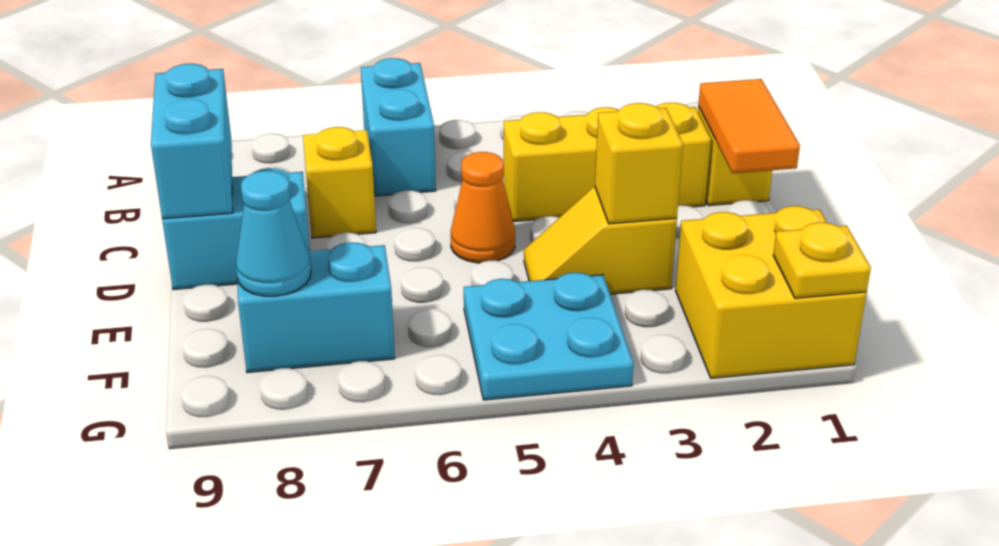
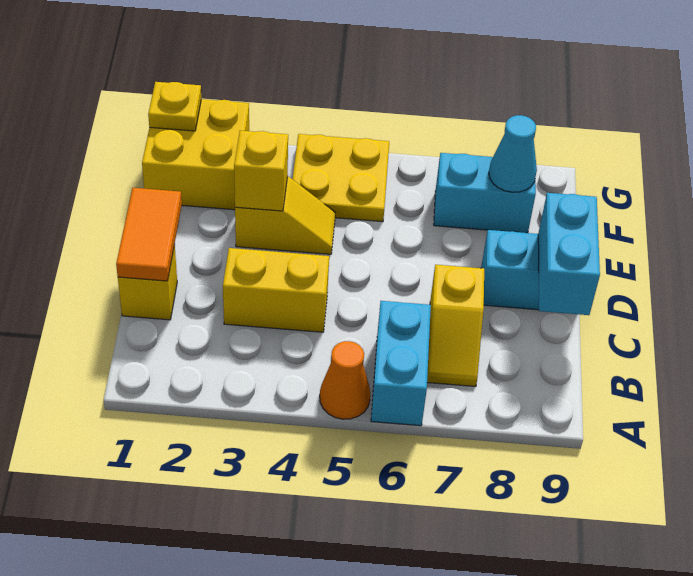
yellow brick C2:C4 level 1 -> yellow brick C3:C4 level 1
orange cone D5 level 1 -> orange cone A5 level 1
cyan plate F4:G5 level 1 -> yellow plate F4:G5 level 1

